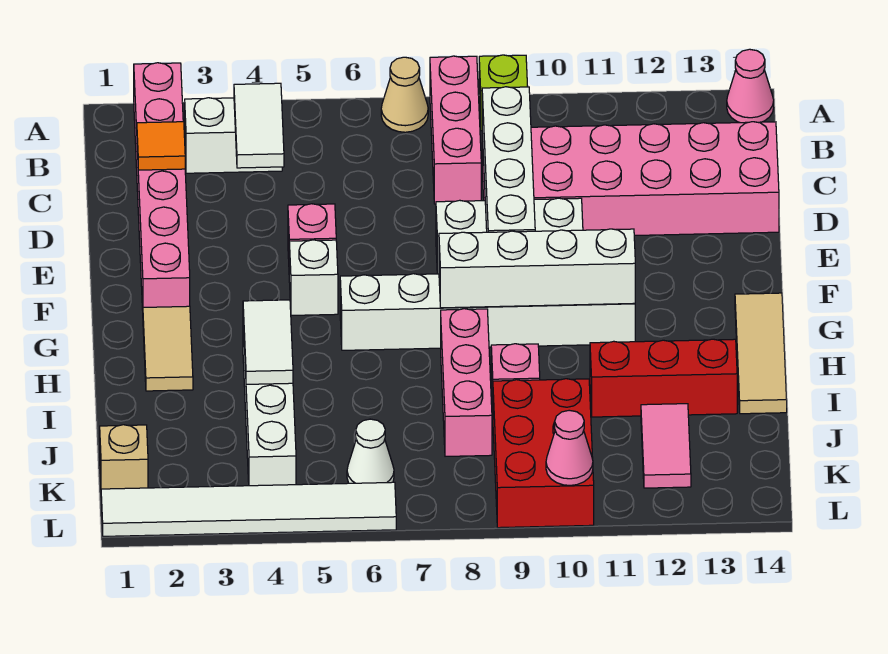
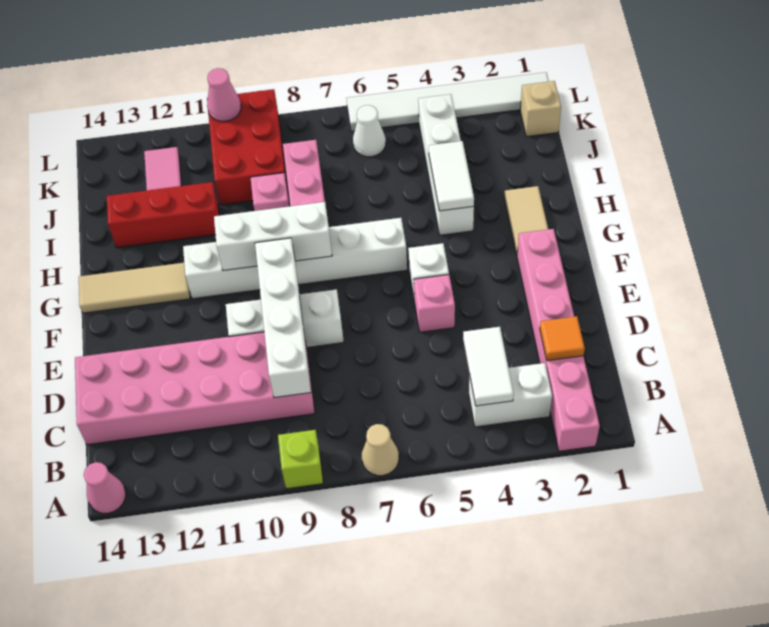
pink brick A8:C8 level 1 -> none
white brick G8:G11 level 2 -> white brick G8:G10 level 2
tan tile G14:I14 level 1 -> tan tile G12:G14 level 1

